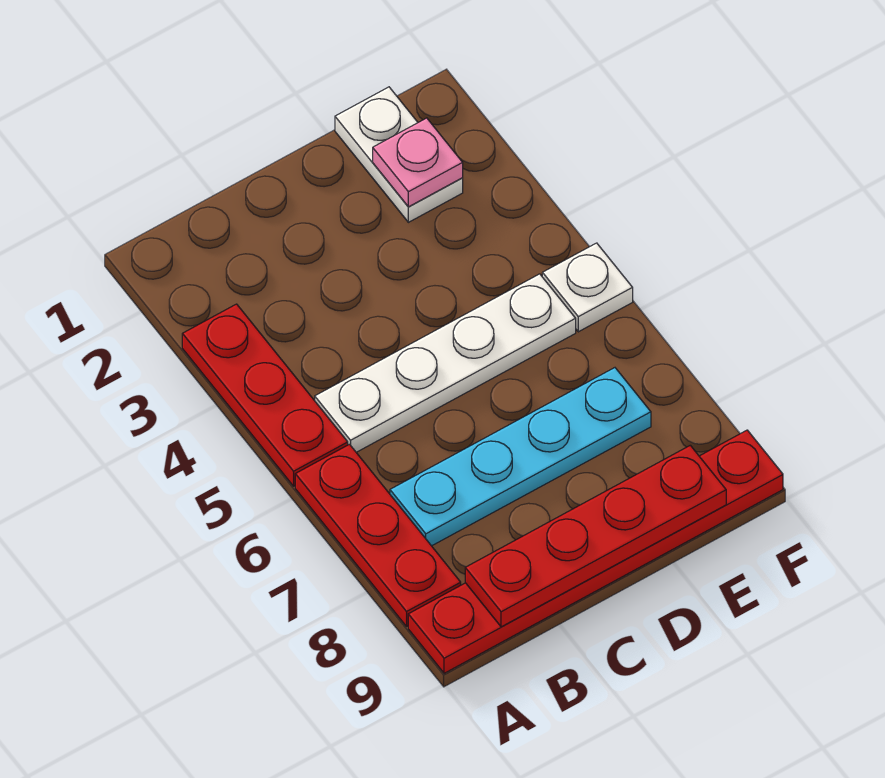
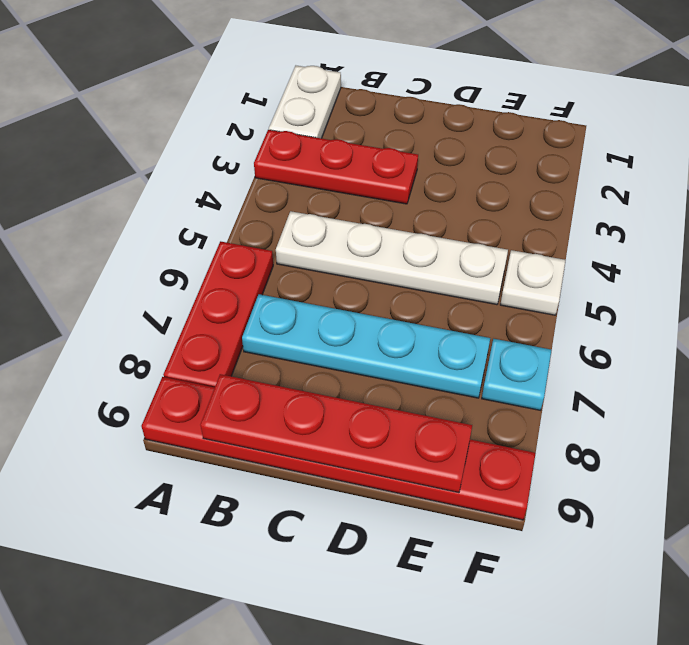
red plate A3:A5 level 1 -> red plate A3:C3 level 1
white plate E1:E2 level 1 -> white plate A1:A2 level 1
pink plate E2 level 2 -> none
none -> cyan plate F7 level 1

